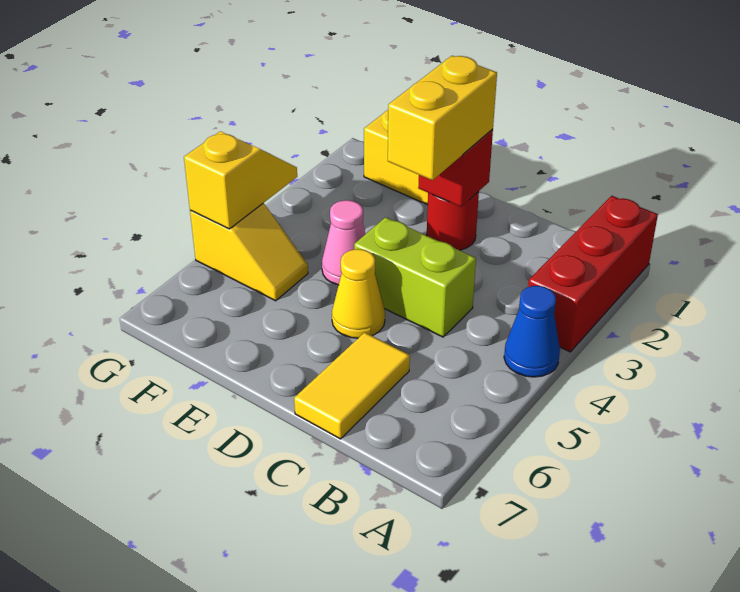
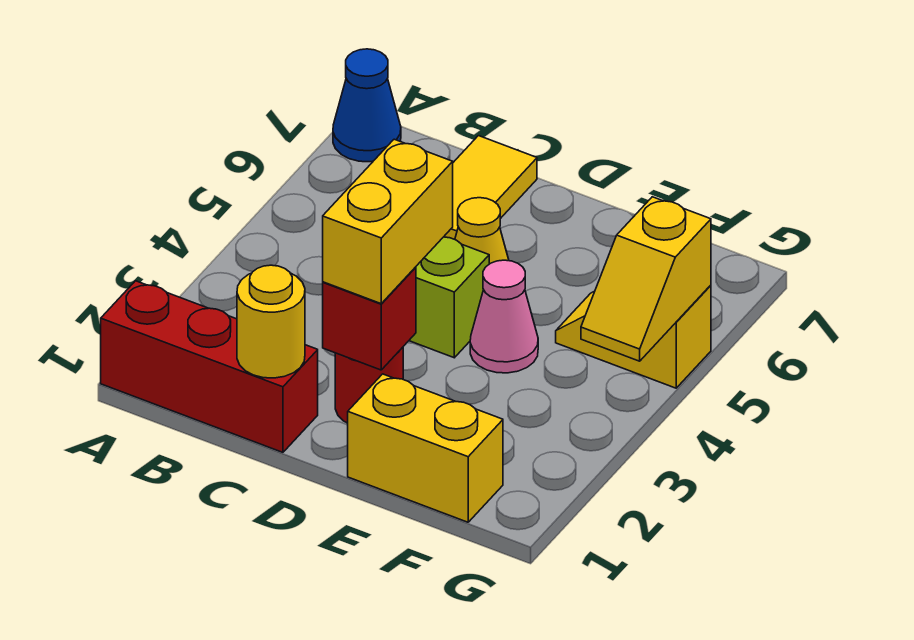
red brick A1:A3 level 1 -> red brick A1:C1 level 1
blue cone A4 level 1 -> blue cone A7 level 1
none -> yellow round brick C1 level 2

